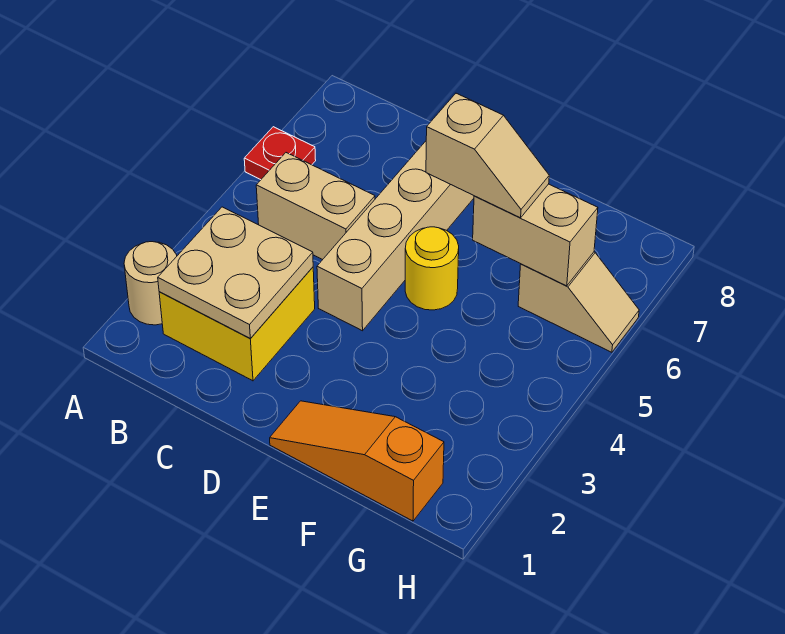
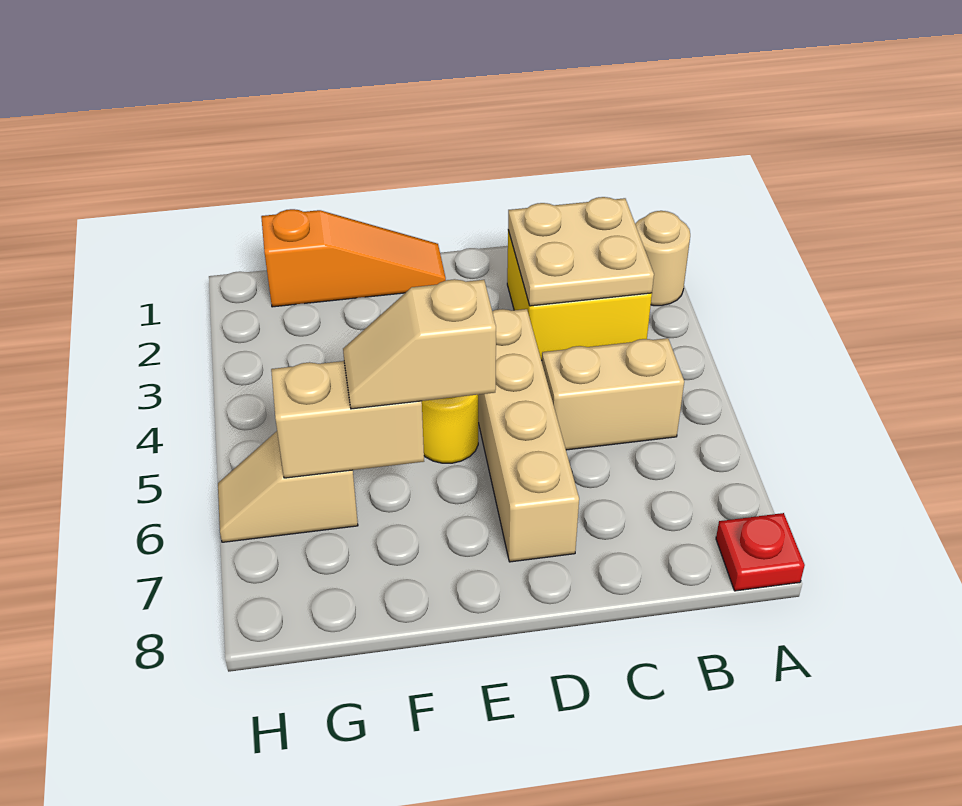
red plate A6 level 1 -> red plate A8 level 1

